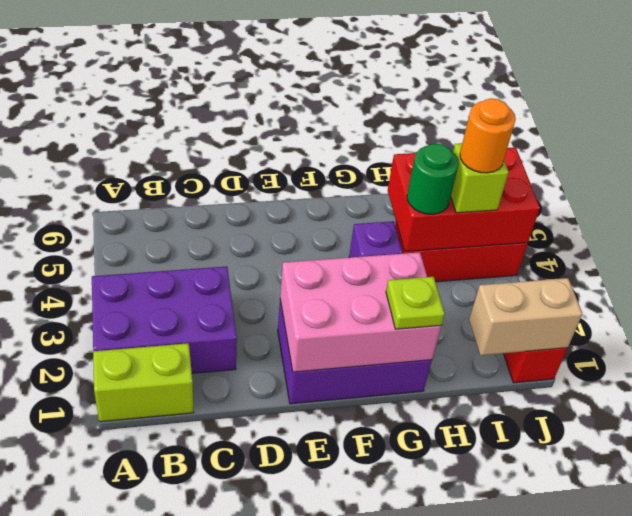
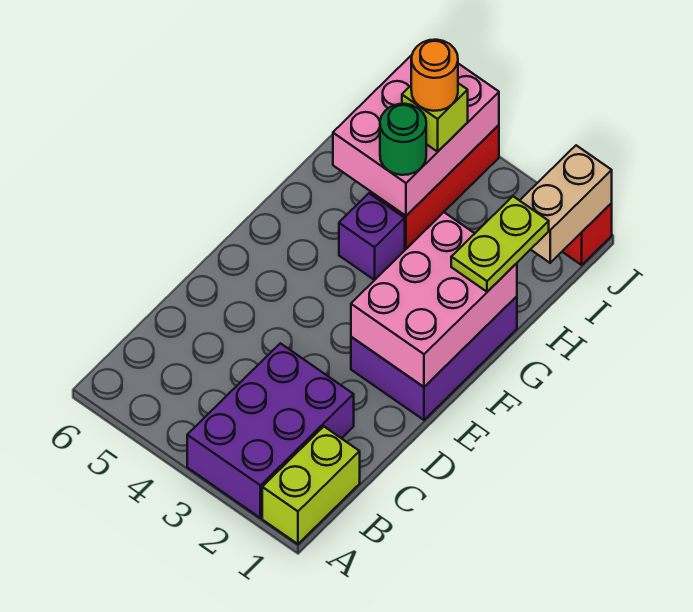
lime plate G1 level 3 -> lime plate G1:H1 level 3
red brick H4:J5 level 2 -> pink brick H4:J5 level 2

